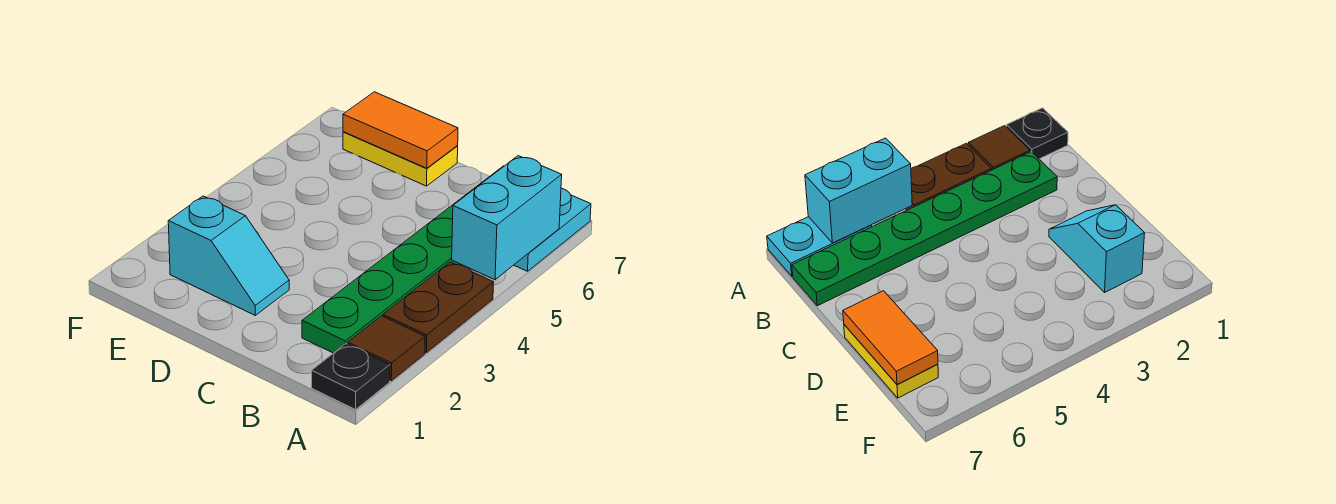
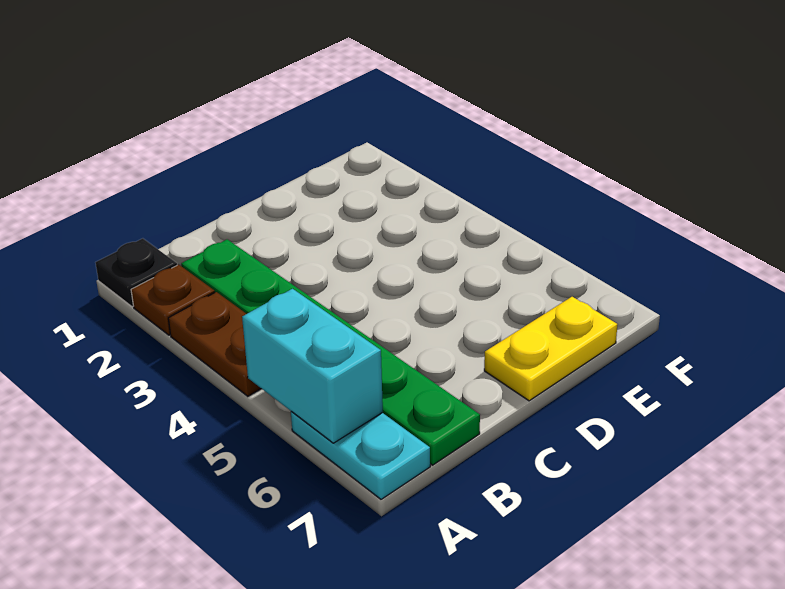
brown tile A2 level 1 -> brown plate A2 level 1
cyan slope D2:E2 level 1 top E -> none
orange tile D7:E7 level 2 -> none

